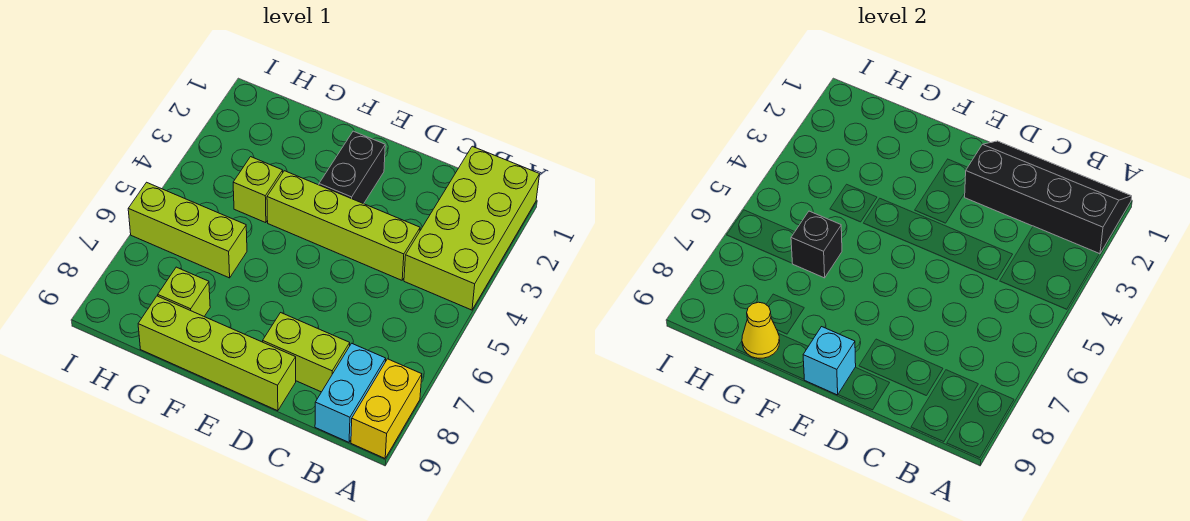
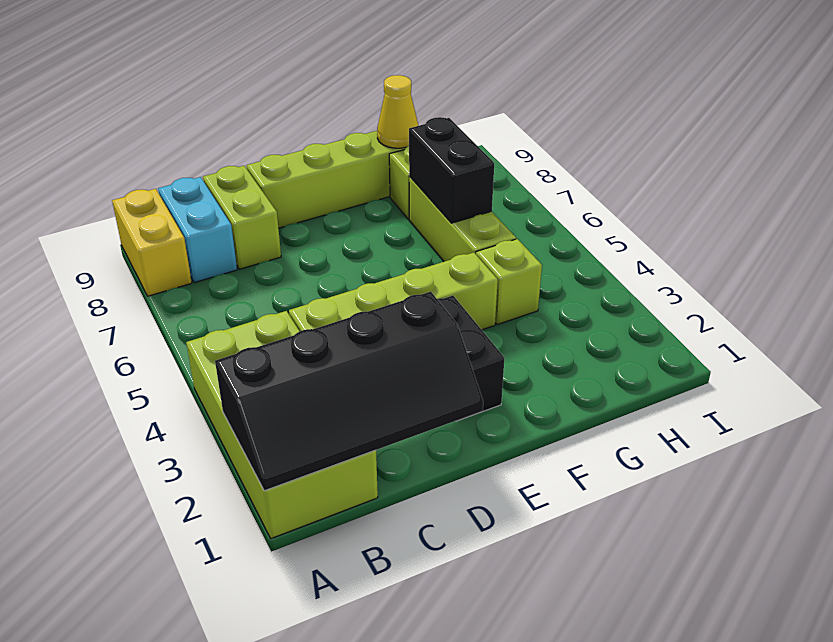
lime brick C8:D8 level 1 -> lime brick C8:C9 level 1
cyan brick E9 level 2 -> none
lime brick G6:I6 level 1 -> lime brick G5:G7 level 1
black brick G6 level 2 -> black brick G6:G7 level 2

